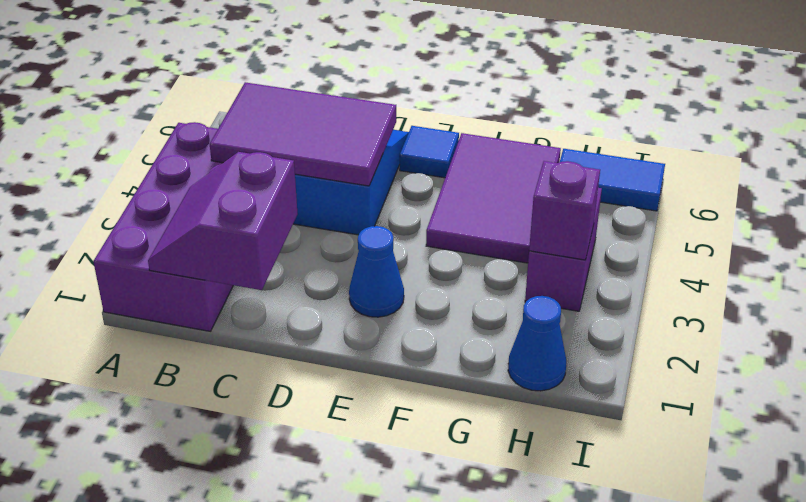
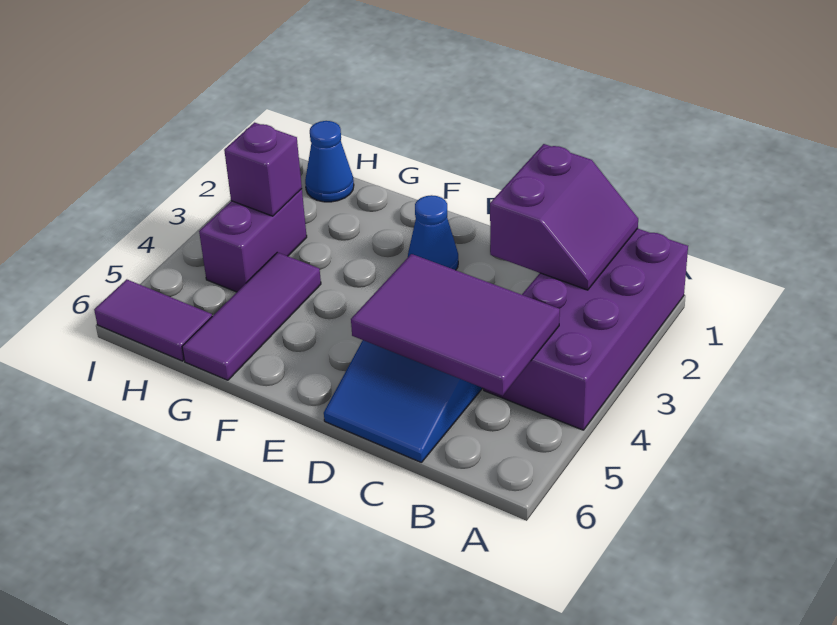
blue tile E6 level 1 -> none
purple tile F4:G6 level 1 -> purple tile G4:G6 level 1
blue tile H6:I6 level 1 -> purple tile H6:I6 level 1

